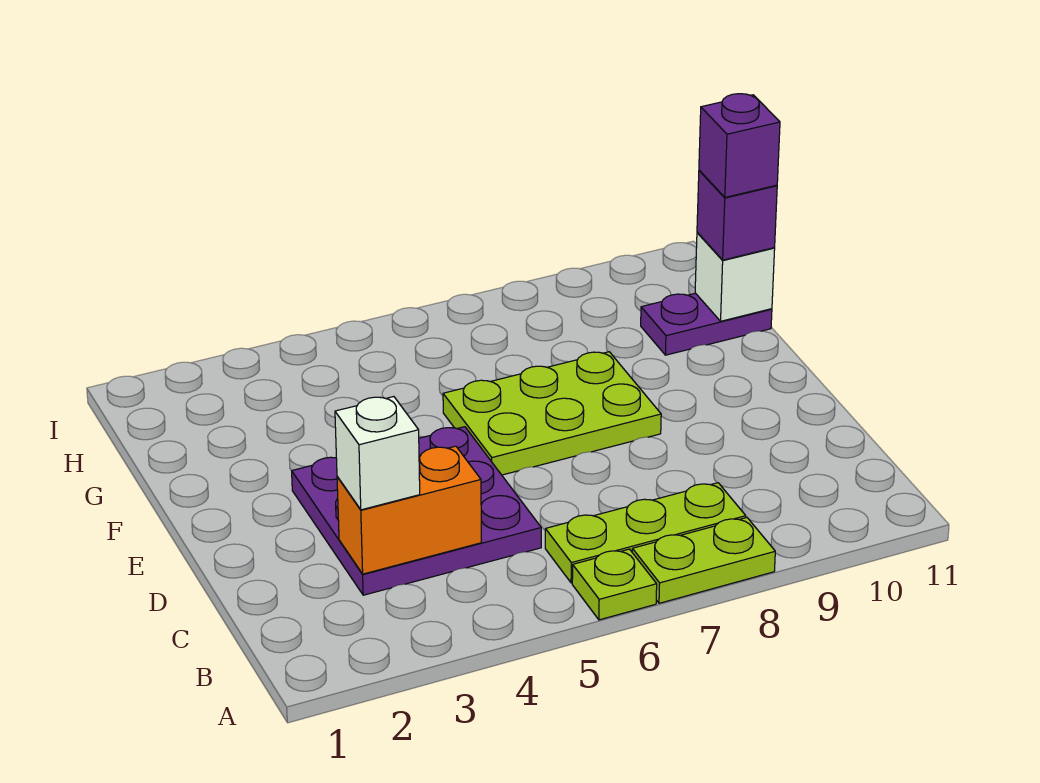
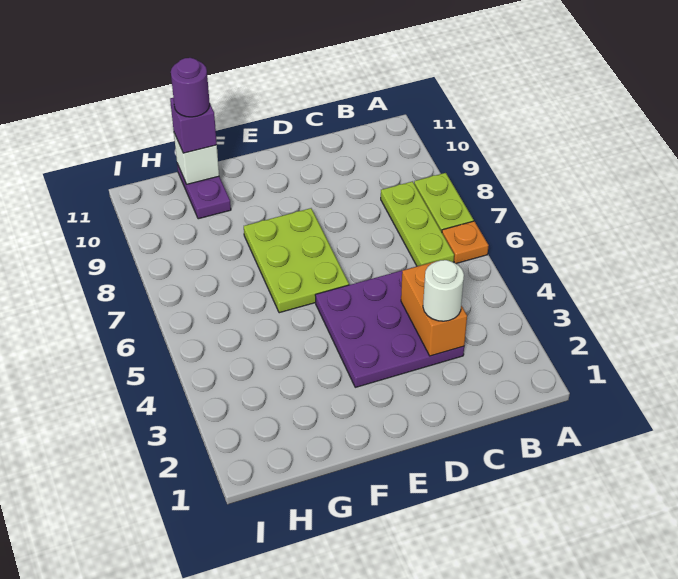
lime plate A6 level 1 -> orange plate A6 level 1
white brick C3 level 3 -> white round brick C3 level 3
purple brick G11 level 4 -> purple round brick G11 level 4

